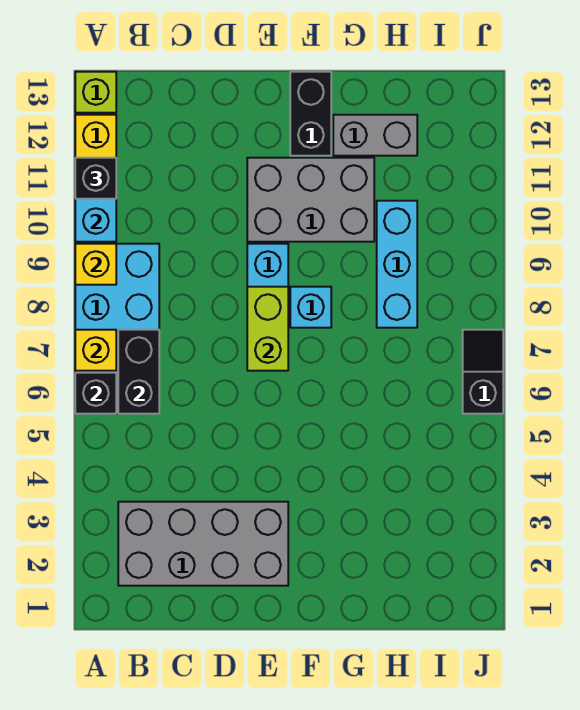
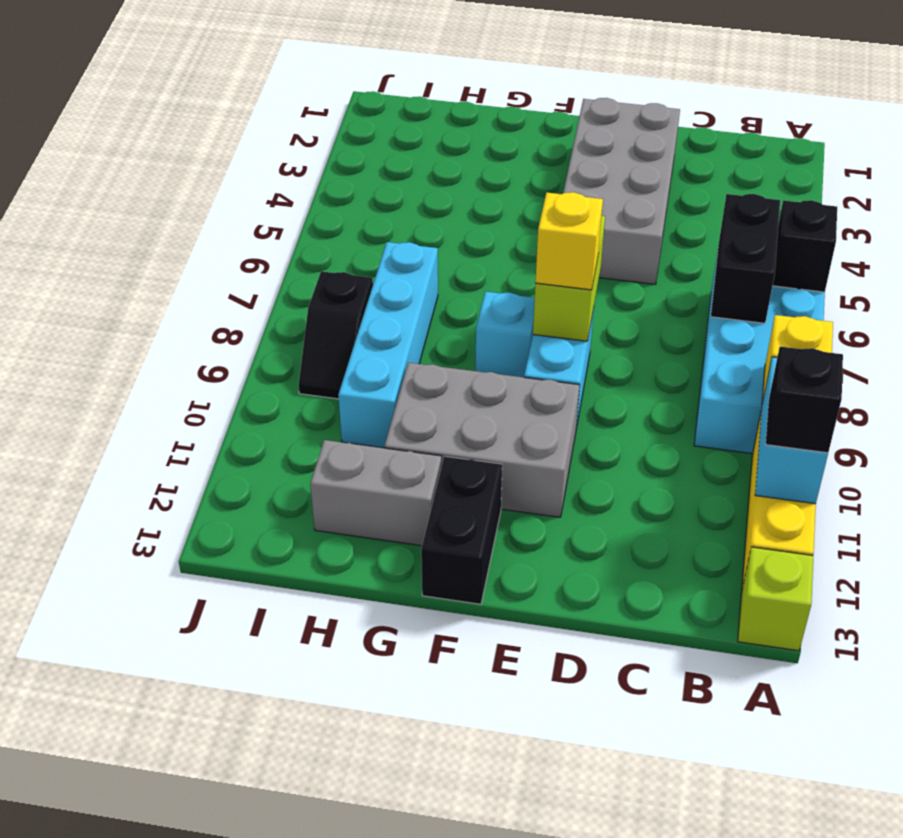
yellow brick A7 level 2 -> yellow brick E8 level 3
grey brick B2:E3 level 1 -> grey brick D2:E5 level 1
cyan brick H8:H10 level 1 -> cyan brick H7:H10 level 1
black slope J6:J7 level 1 top 6 -> black slope I8:I9 level 1 top 8

